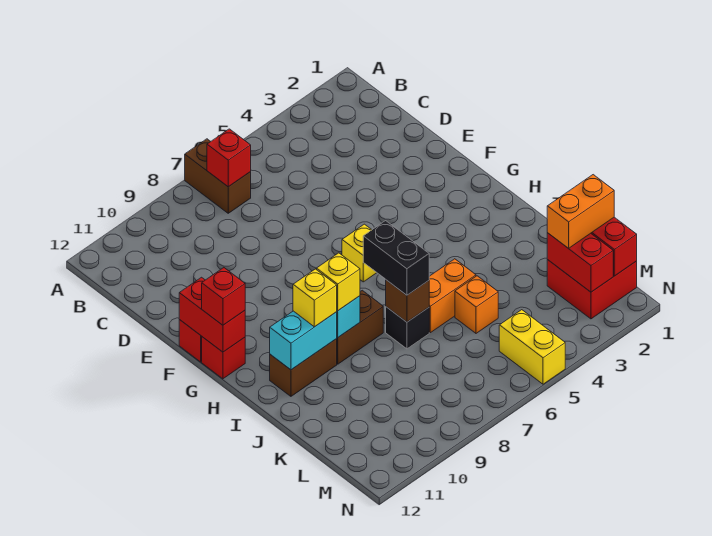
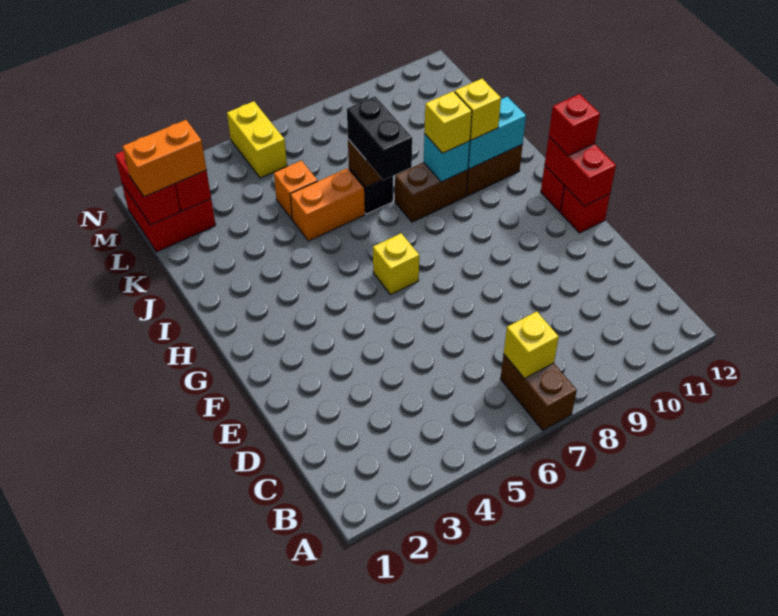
red brick B7 level 2 -> yellow brick B7 level 2

